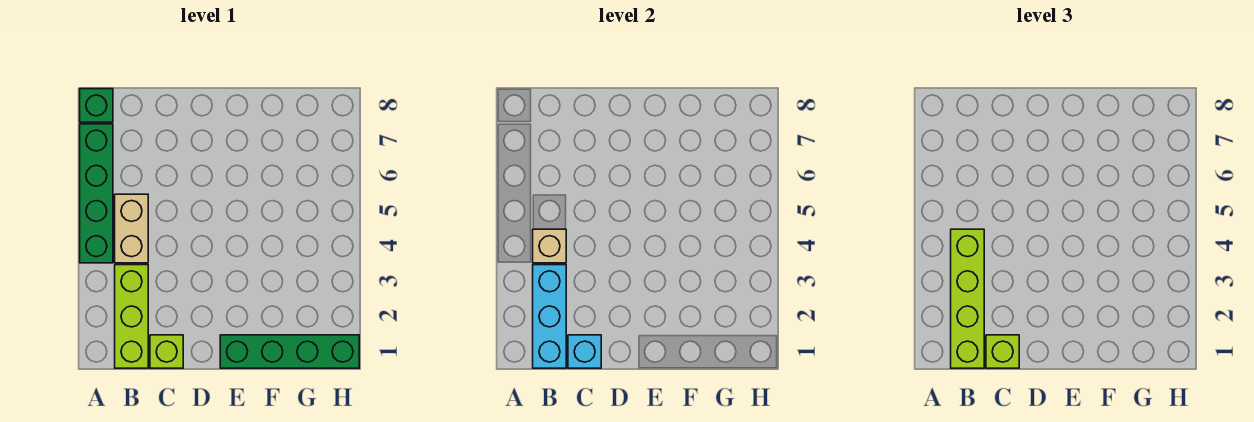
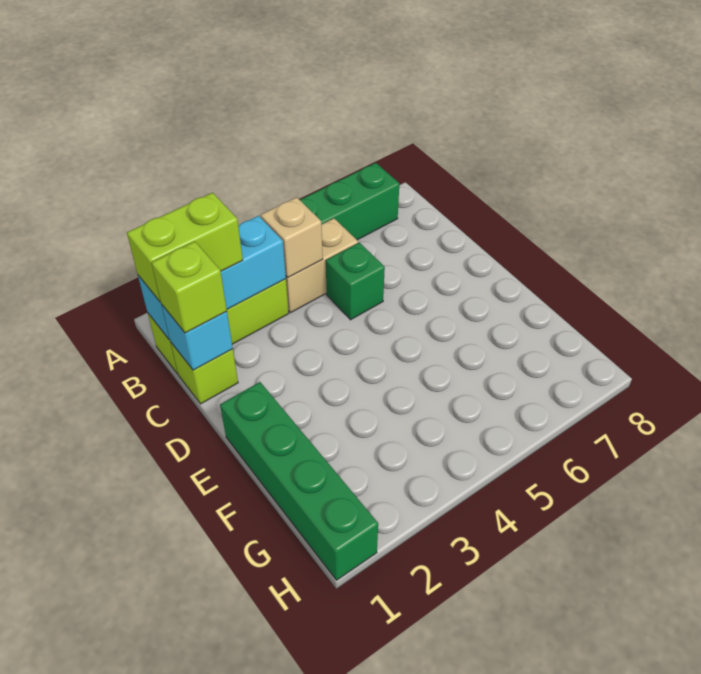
green brick A8 level 1 -> green brick C5 level 1
lime brick B1:B4 level 3 -> lime brick B1:B2 level 3

